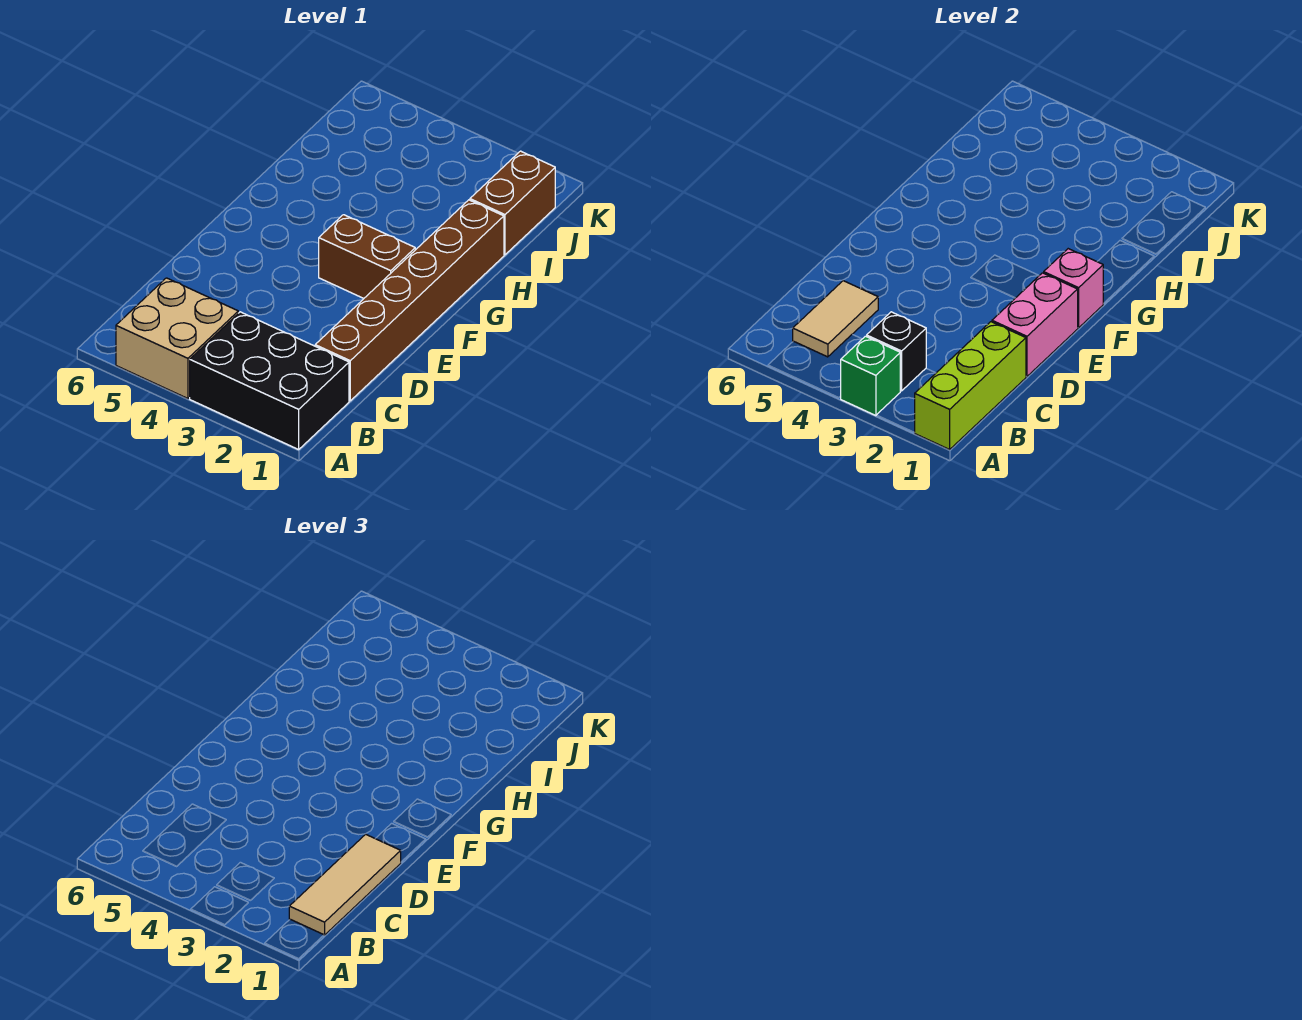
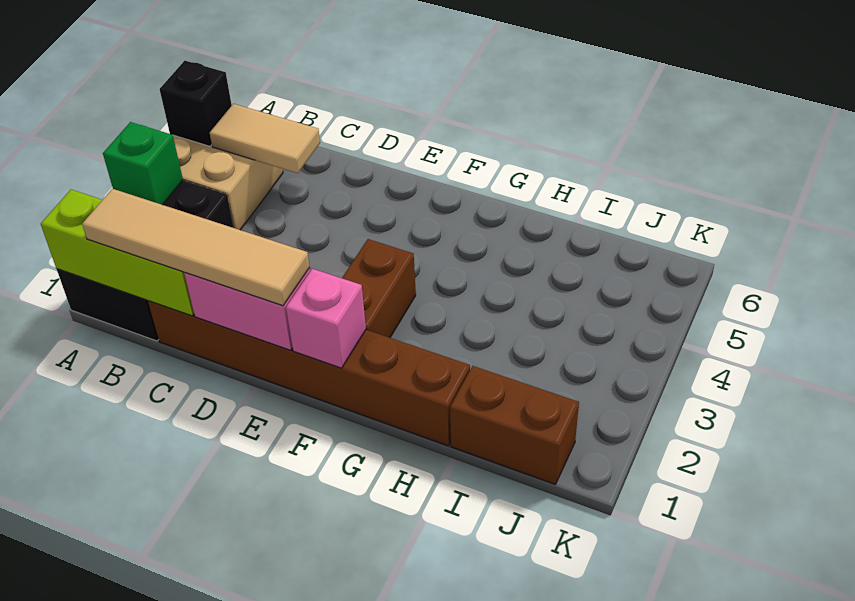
tan tile B1:D1 level 3 -> tan tile B1:E1 level 3
black brick B3 level 2 -> black brick A5 level 2

